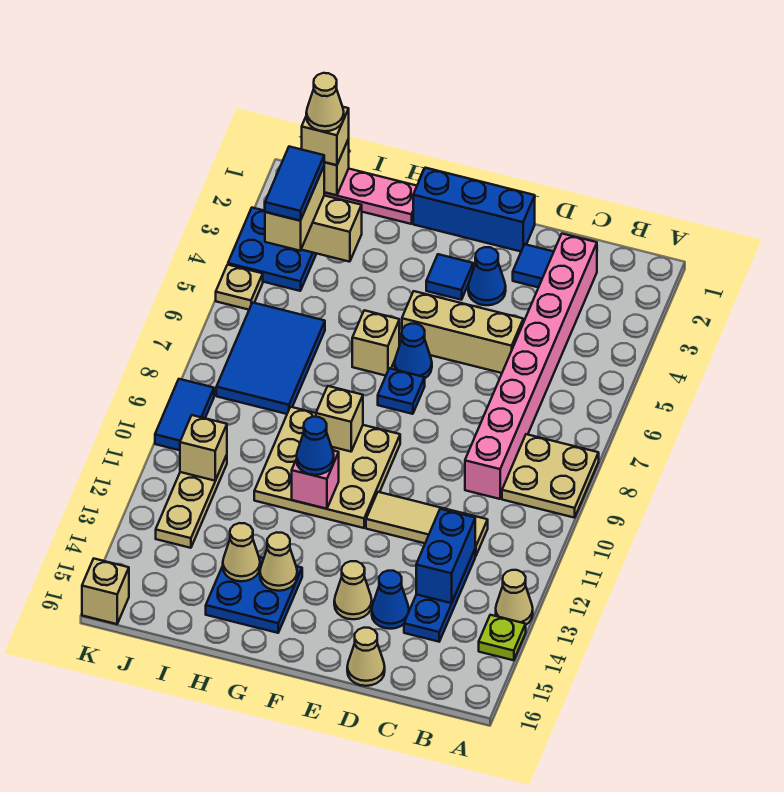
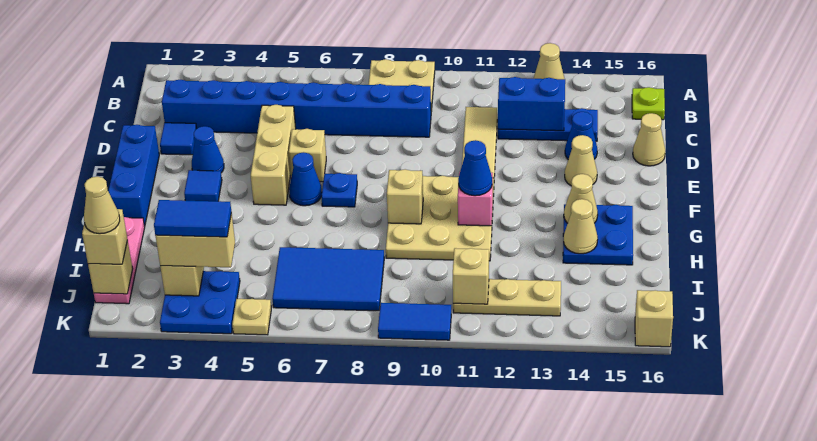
lime plate A14 level 1 -> lime plate B16 level 1
pink brick C2:C9 level 1 -> blue brick C2:C9 level 1
tan brick G6 level 1 -> tan brick E6 level 1

